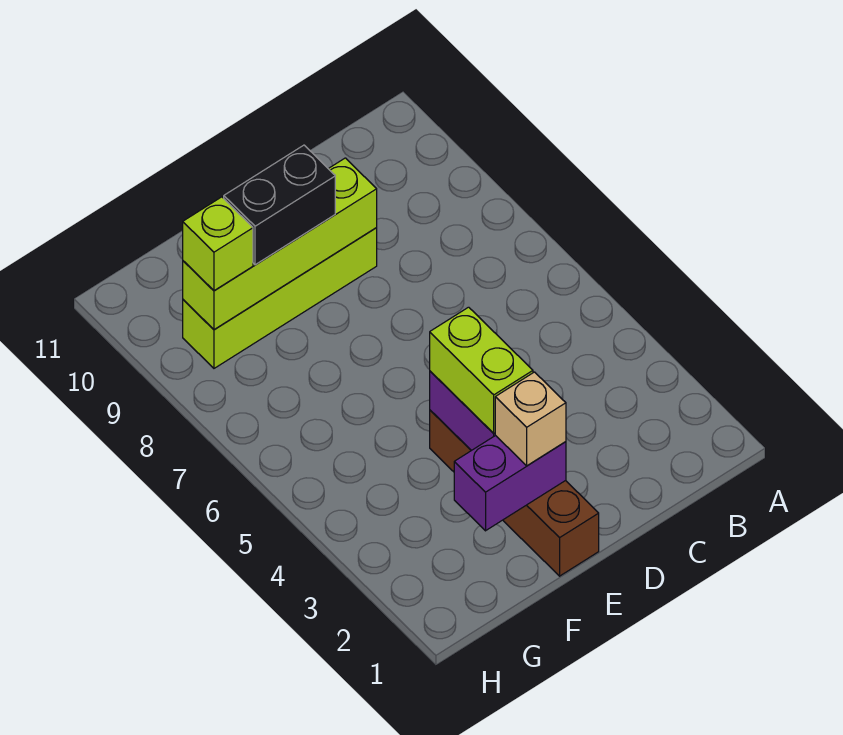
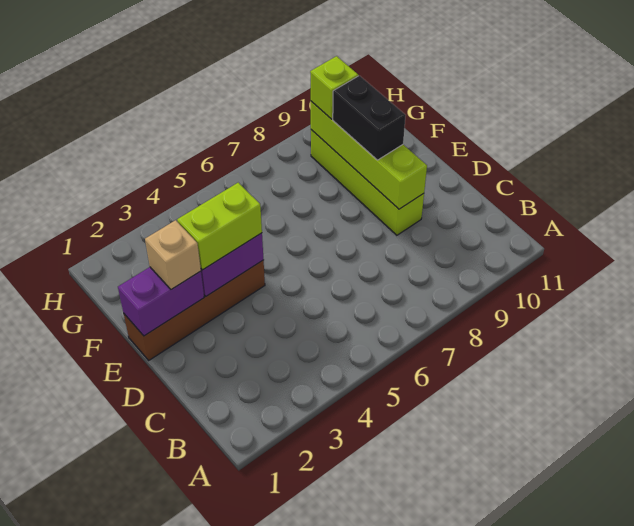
purple brick E2:F2 level 2 -> purple brick E1:E2 level 2

